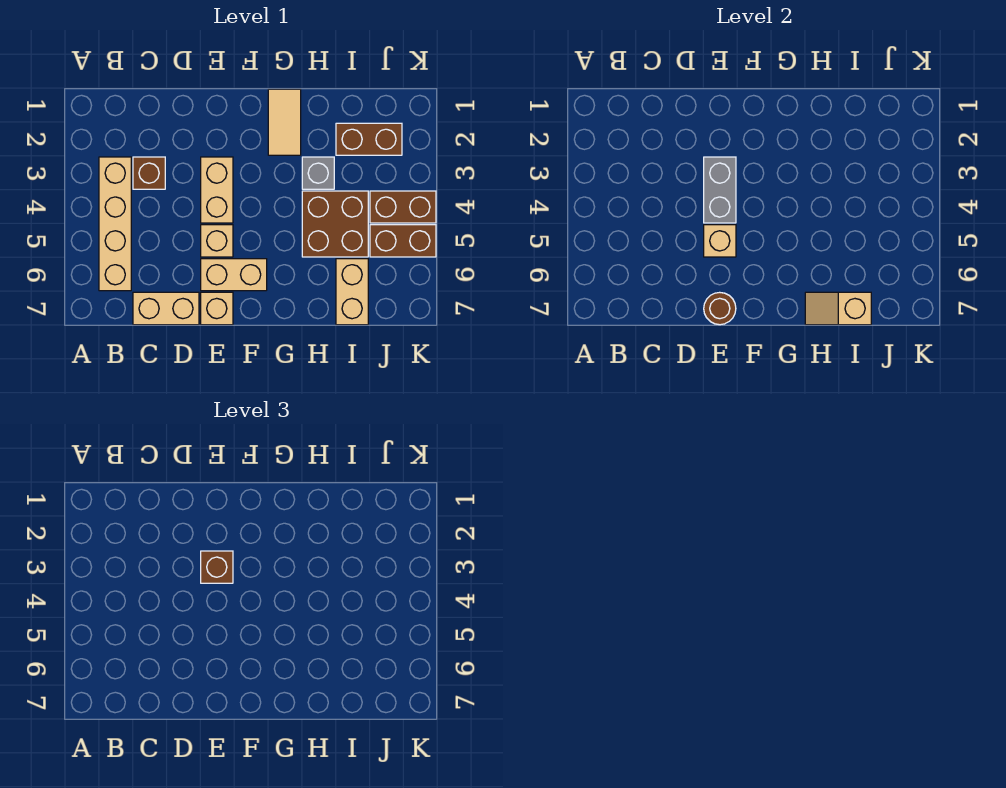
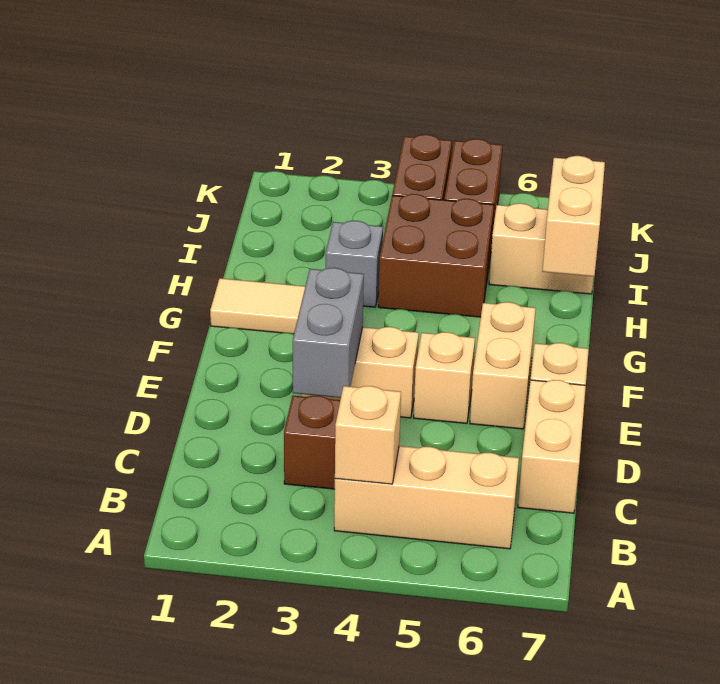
tan brick B3:B6 level 1 -> tan brick B4:B6 level 1
grey brick E3:E4 level 2 -> grey brick D3:E3 level 2
brown brick E3 level 3 -> none
tan brick E5 level 2 -> tan brick B4 level 2
brown round brick E7 level 2 -> none
tan slope H7:I7 level 2 top I -> tan brick H7:I7 level 2
brown brick I2:J2 level 1 -> none

